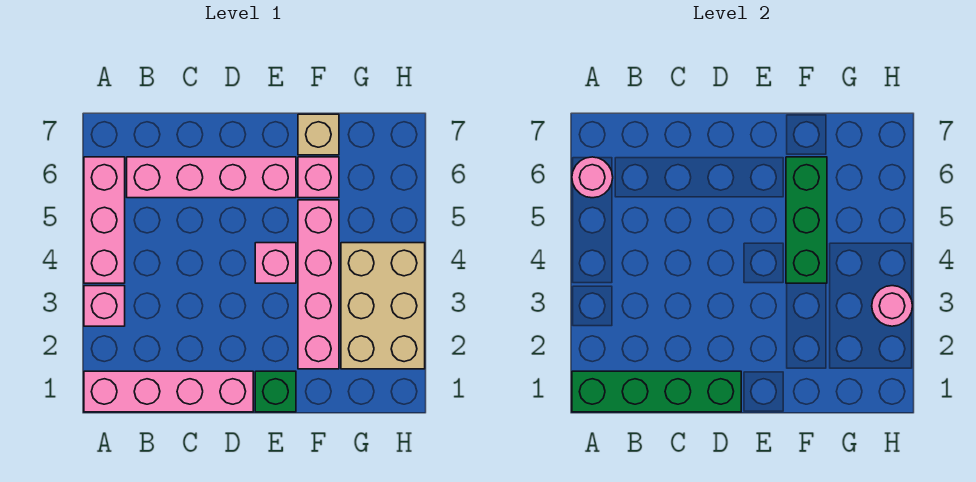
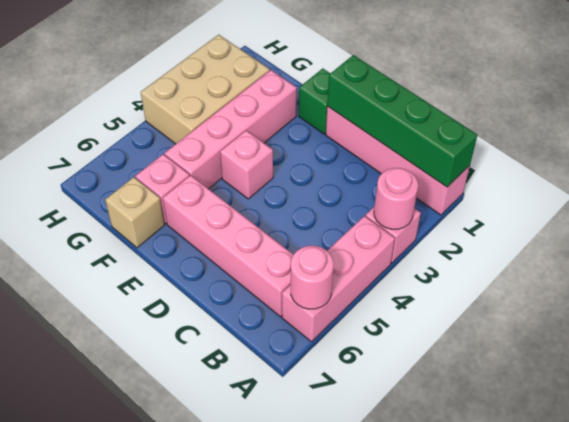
green brick F4:F6 level 2 -> none
pink round brick H3 level 2 -> pink round brick A3 level 2

